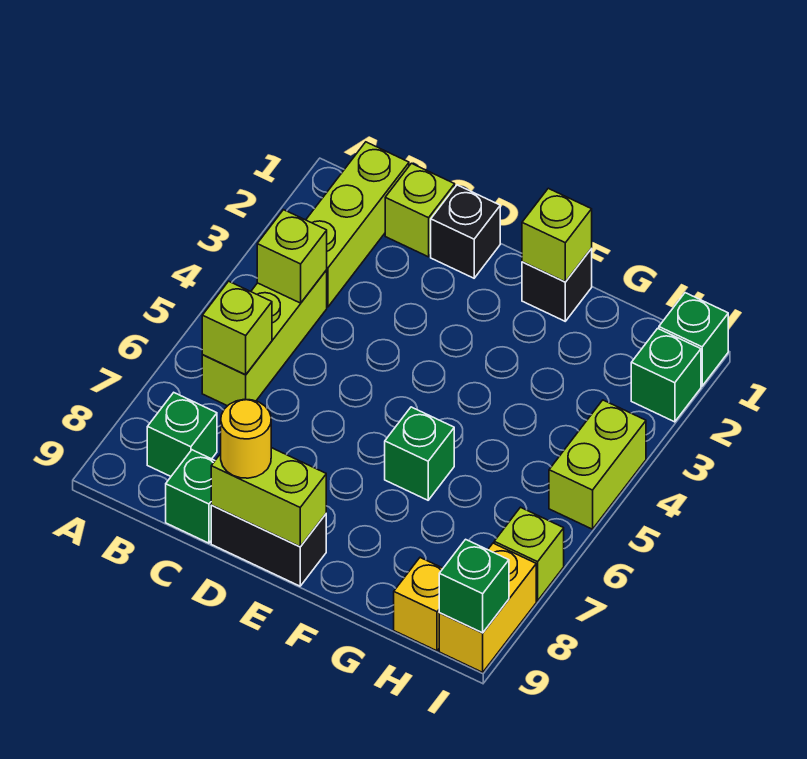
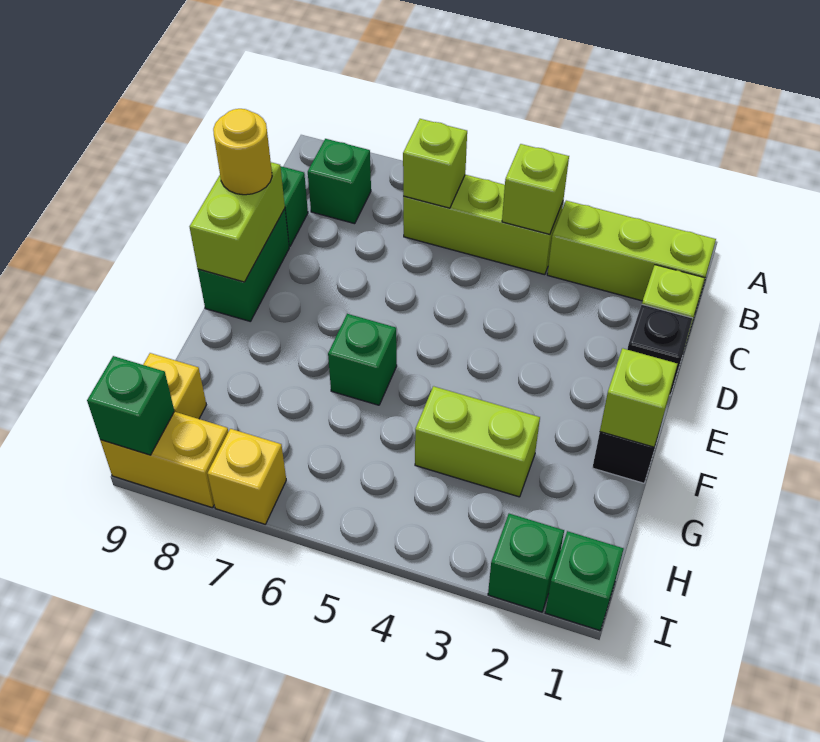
black brick D9:E9 level 1 -> green brick D9:E9 level 1
lime brick I4:I5 level 1 -> lime brick G3:G4 level 1
lime brick I7 level 1 -> yellow brick I7 level 1

